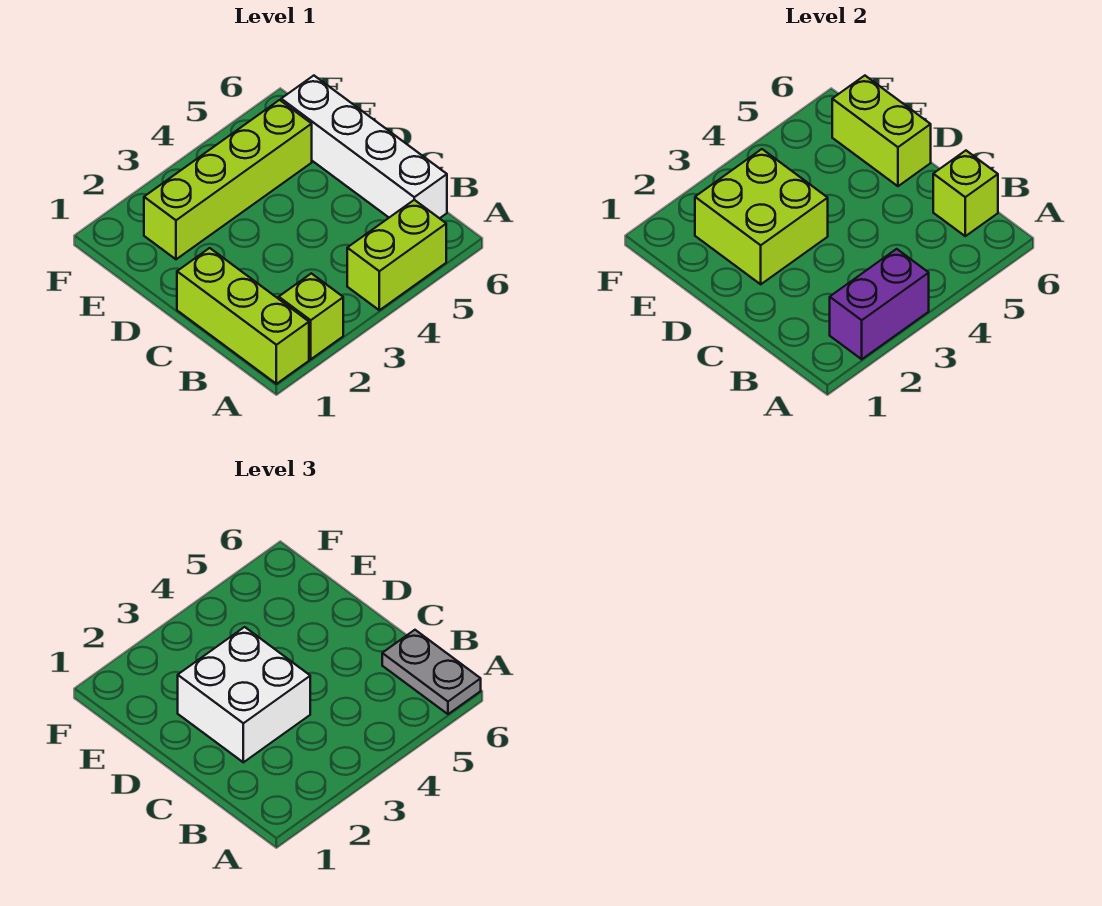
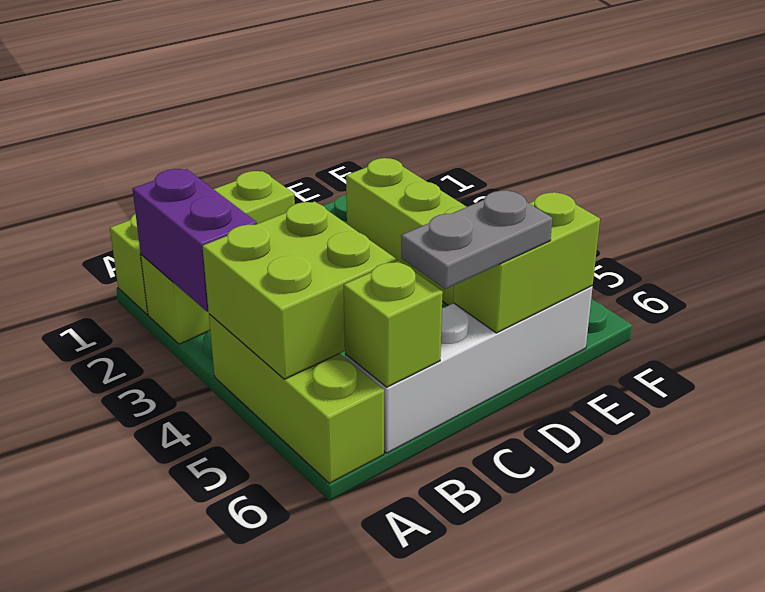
lime brick A4:A5 level 1 -> lime brick A4:A6 level 1
grey plate A6:B6 level 3 -> grey plate C6:D6 level 3
white brick C2:D3 level 3 -> none
lime brick D2:E3 level 2 -> lime brick A4:B5 level 2

